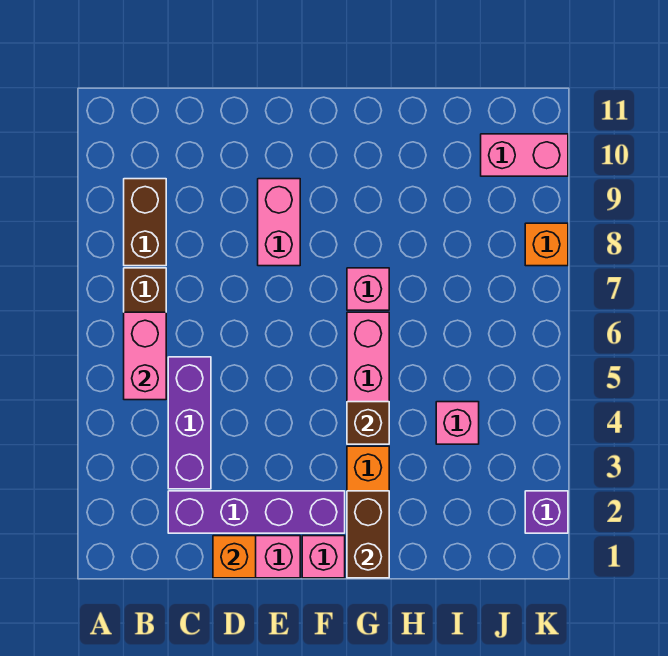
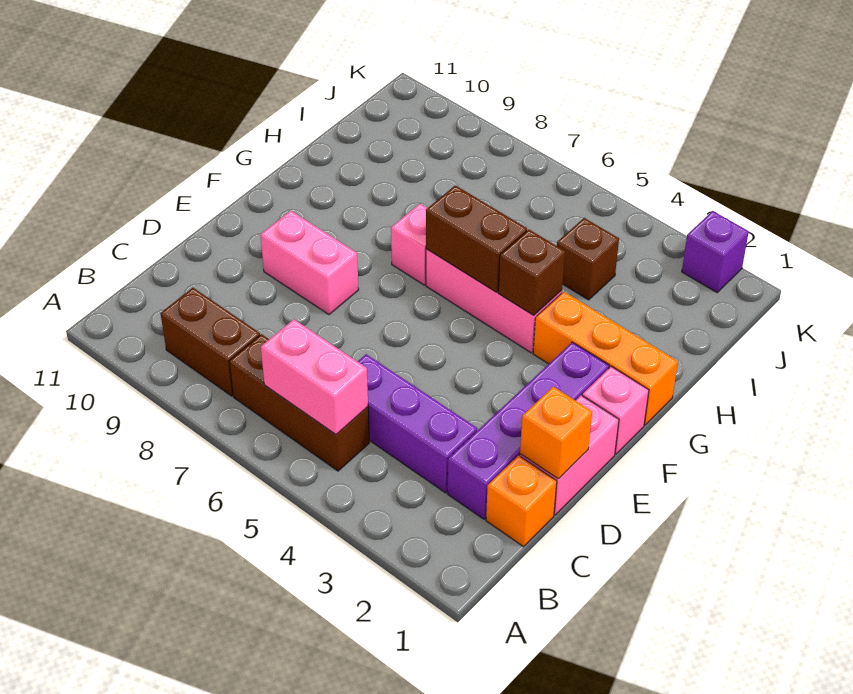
brown brick G1:G2 level 2 -> brown brick G5:G6 level 2
pink brick I4 level 1 -> brown brick I4 level 1
pink brick J10:K10 level 1 -> none
orange brick K8 level 1 -> orange brick C1 level 1

